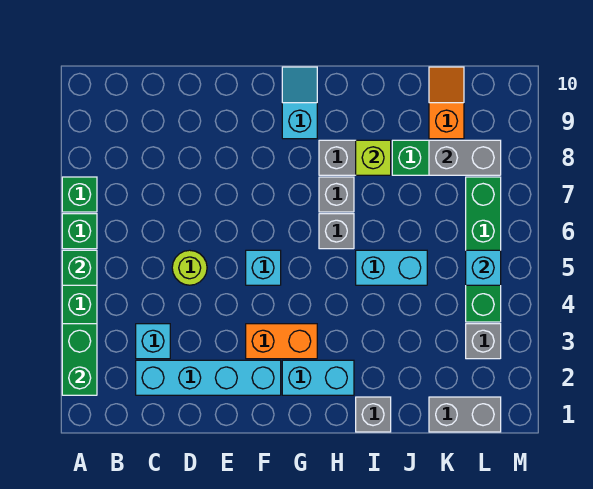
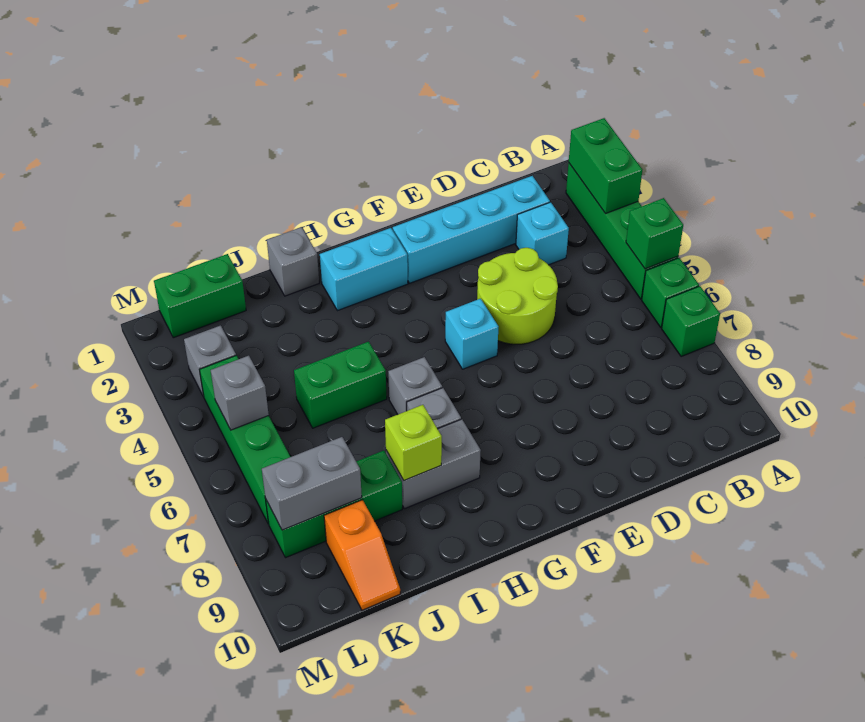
lime round brick D5 level 1 -> lime round brick D4:E5 level 1
orange brick F3:G3 level 1 -> none
cyan slope G9:G10 level 1 top 9 -> none
cyan brick I5:J5 level 1 -> green brick I5:J5 level 1
grey brick K1:L1 level 1 -> green brick K1:L1 level 1
cyan brick L5 level 2 -> grey brick L5 level 2

